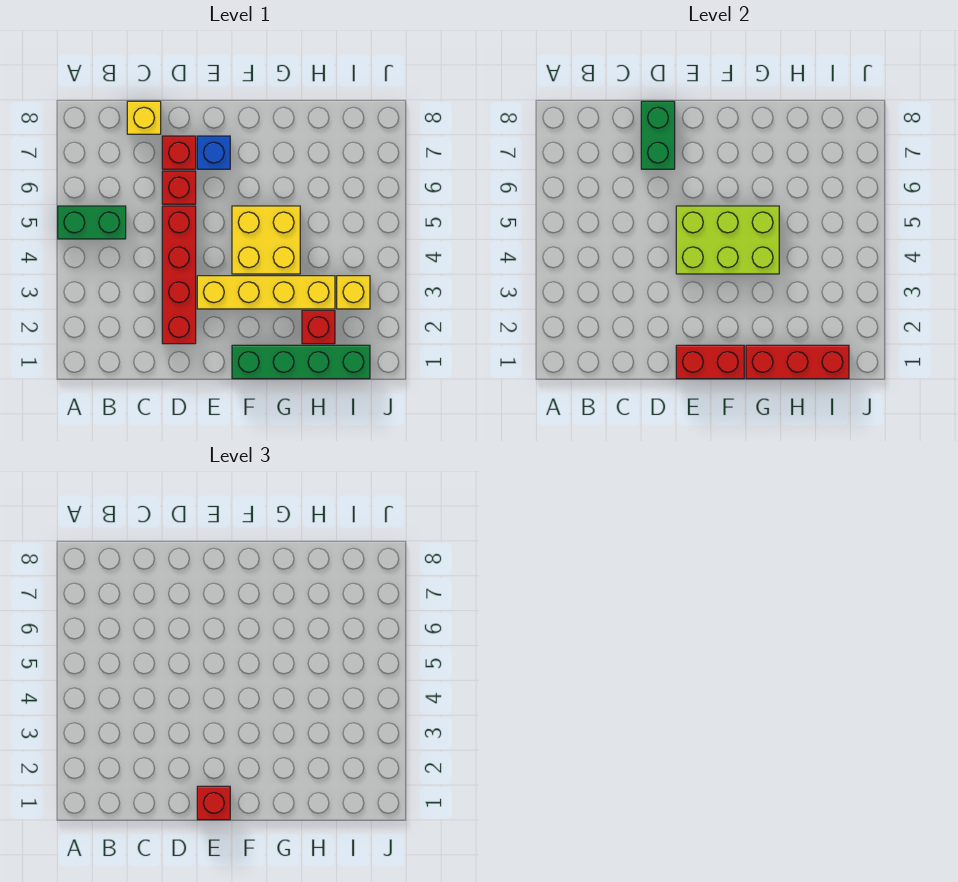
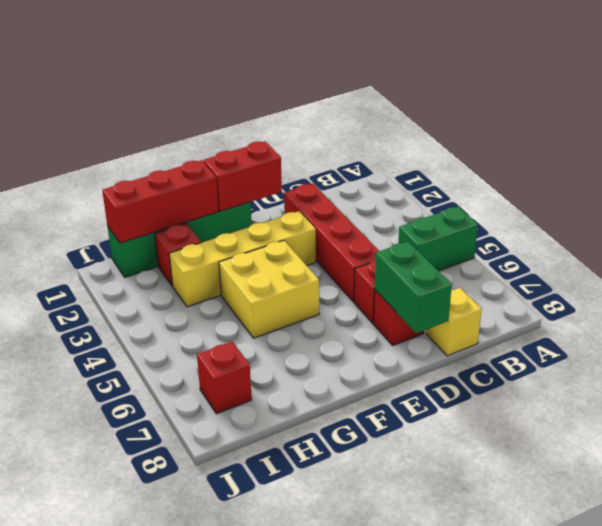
red brick E1 level 3 -> red brick I7 level 1
lime brick E4:G5 level 2 -> none
blue brick E7 level 1 -> none
yellow brick I3 level 1 -> none

